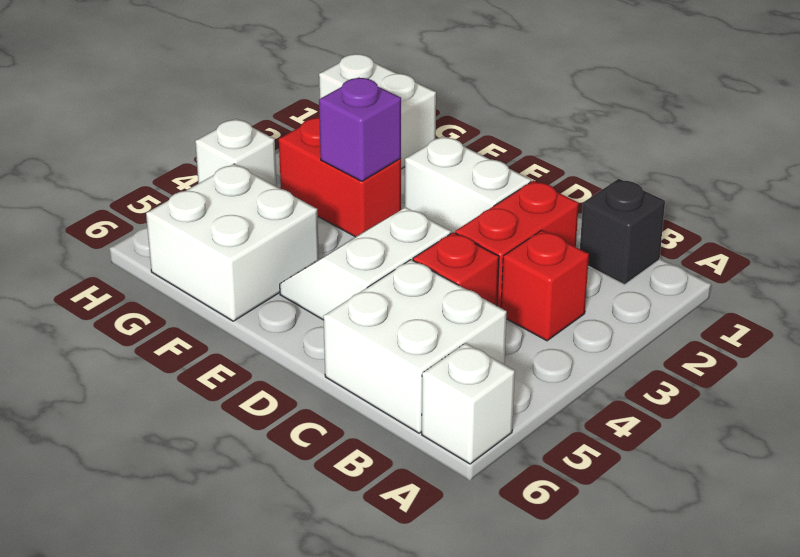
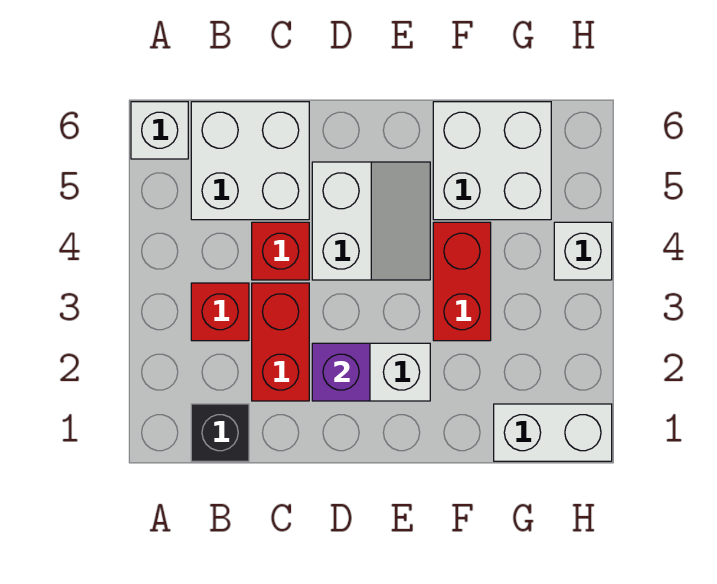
red brick F3:G3 level 1 -> red brick F3:F4 level 1
purple brick F3 level 2 -> purple brick D2 level 2

